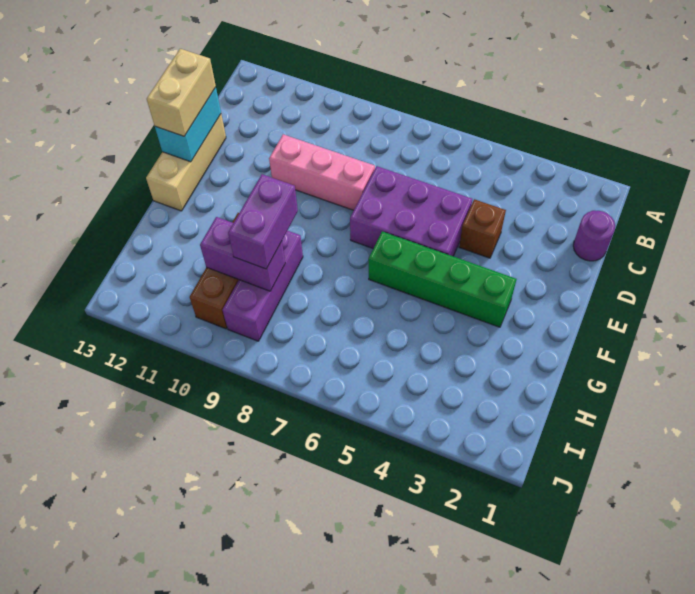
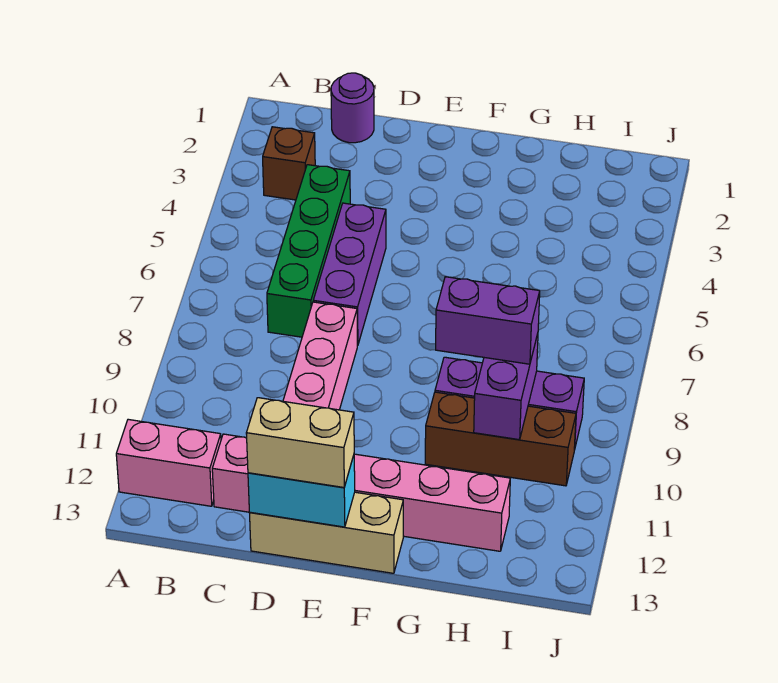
none -> pink brick A12:B12 level 1
none -> pink brick C12:H12 level 1
brown brick D4 level 1 -> brown brick B3 level 1
purple brick D5:E7 level 1 -> purple brick D5:D7 level 1
green brick F3:F6 level 1 -> green brick C4:C7 level 1

